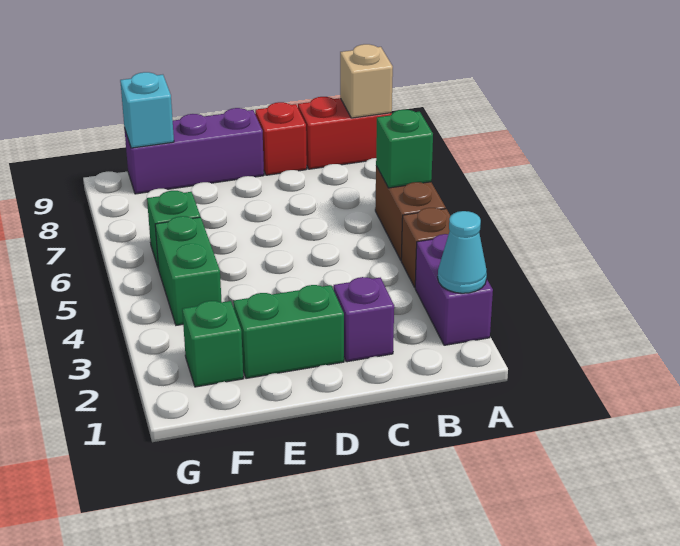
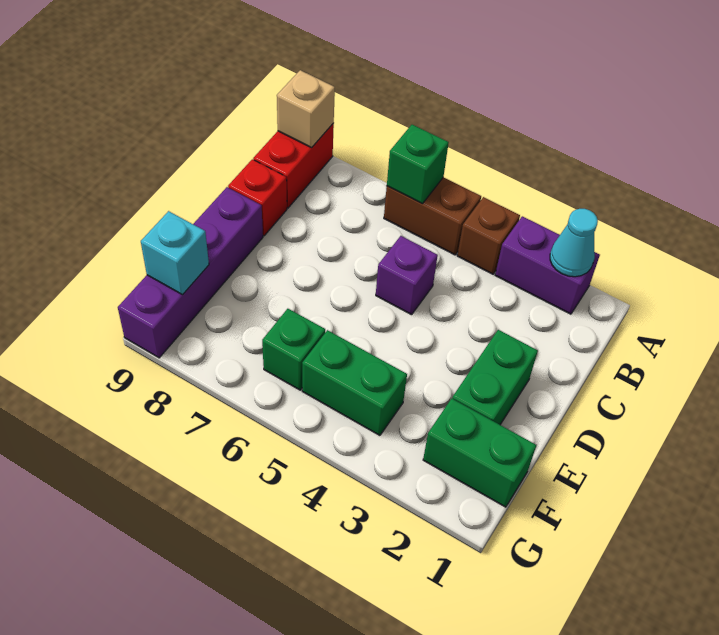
purple brick C2 level 1 -> purple brick C5 level 1
purple brick D9:F9 level 1 -> purple brick D9:G9 level 1
green brick F2 level 1 -> green brick F1:F2 level 1

